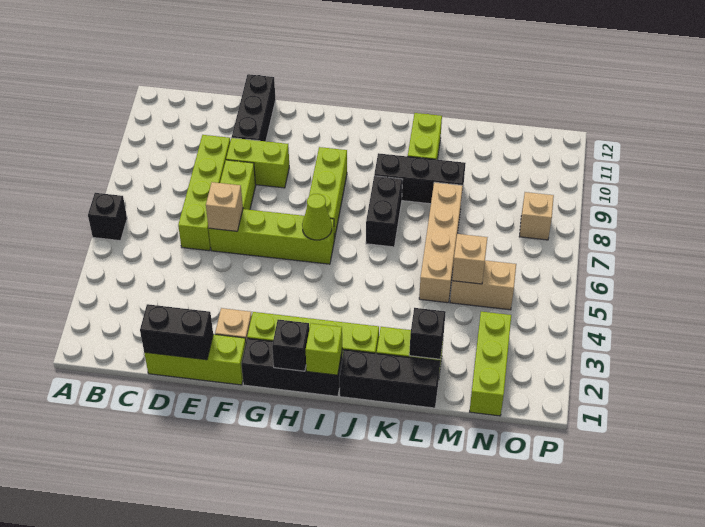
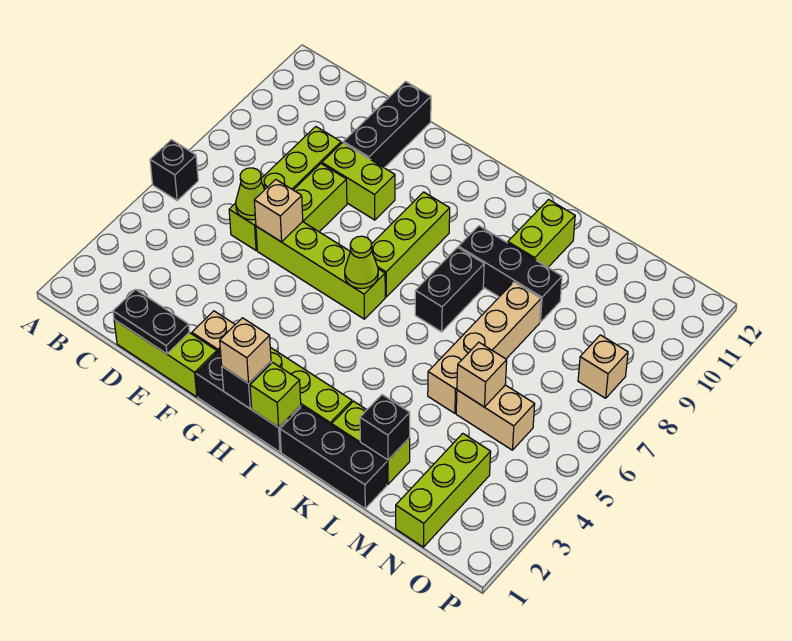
black brick D1:E1 level 2 -> black plate D1:E1 level 2
none -> lime cone D6 level 2
none -> tan brick H1 level 3

